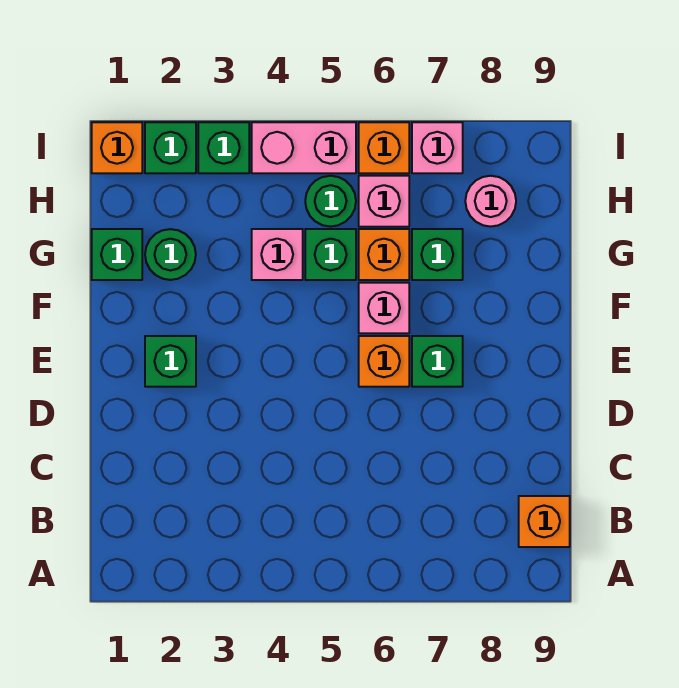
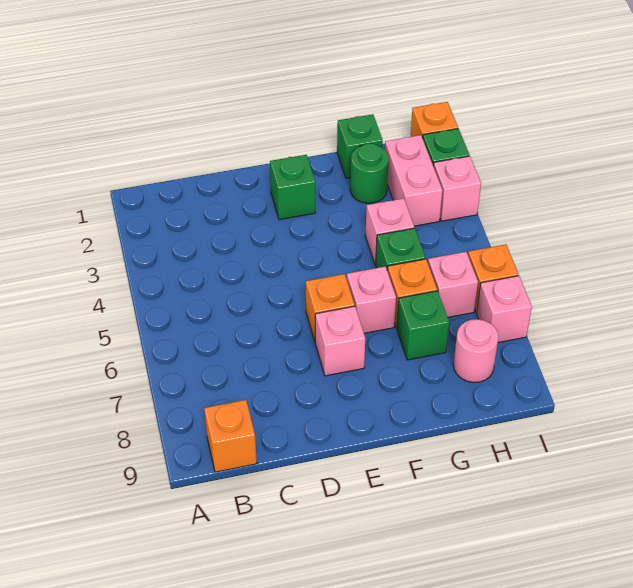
green brick E7 level 1 -> pink brick E7 level 1
green round brick H5 level 1 -> none
green brick I3 level 1 -> pink brick I3 level 1
pink brick I4:I5 level 1 -> pink brick H2:H3 level 1

